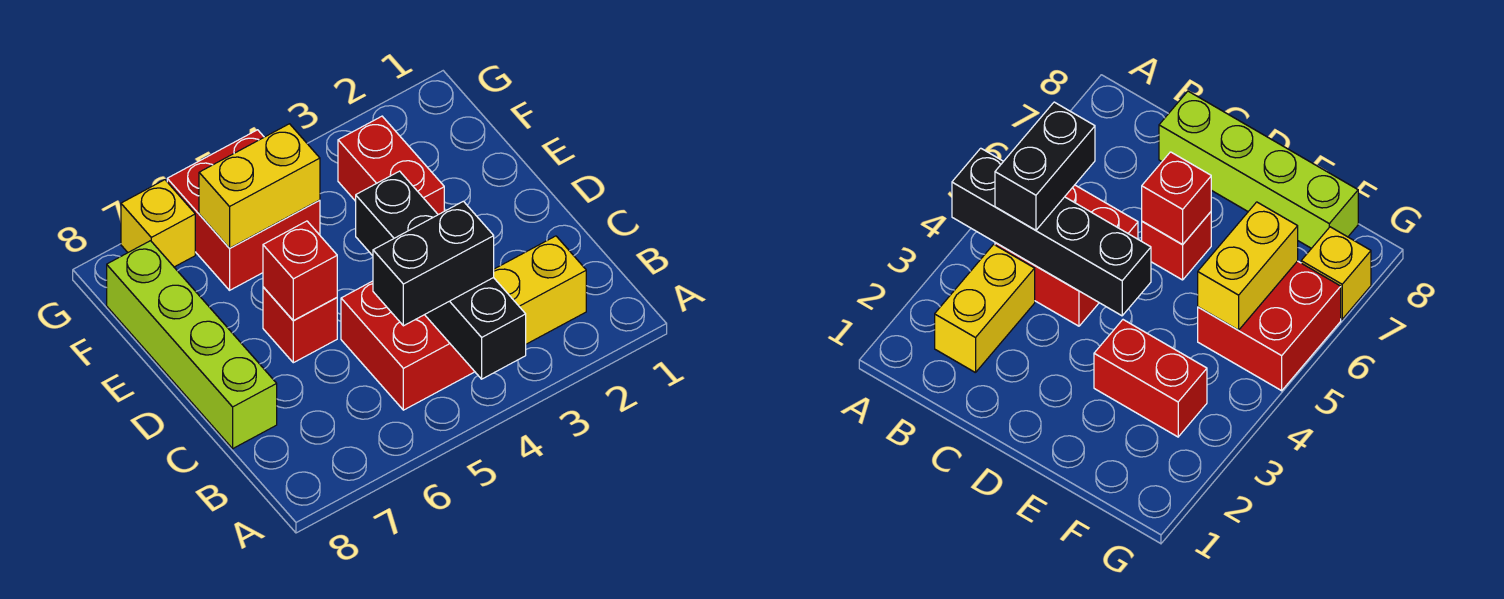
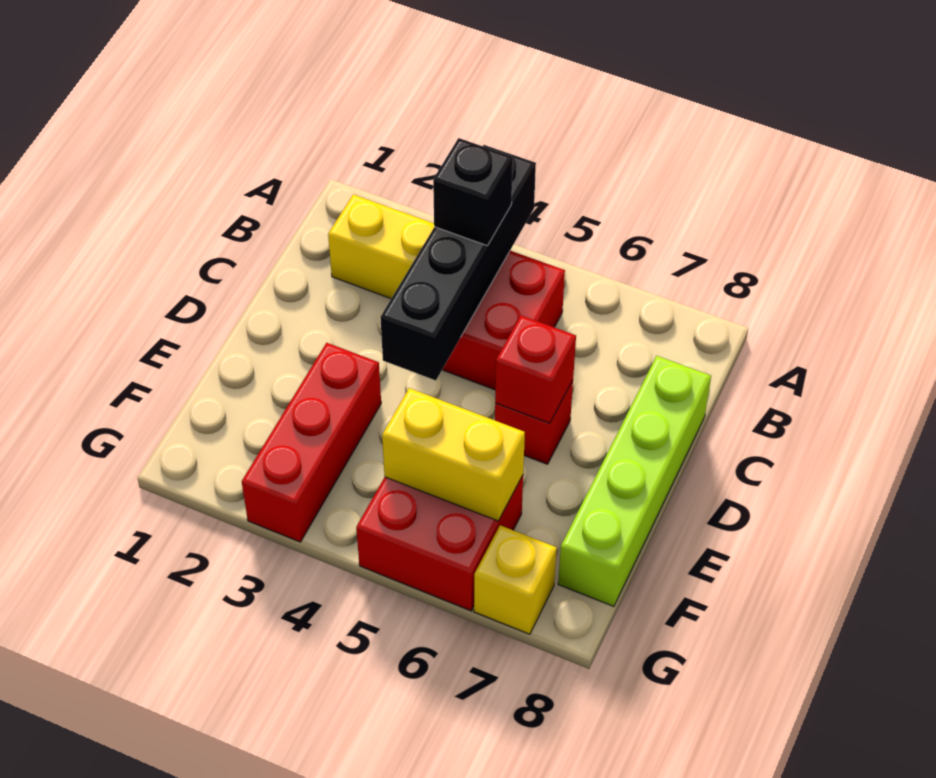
black brick B4:B5 level 3 -> black brick B4 level 3
red brick E3:F3 level 1 -> red brick E3:G3 level 1

